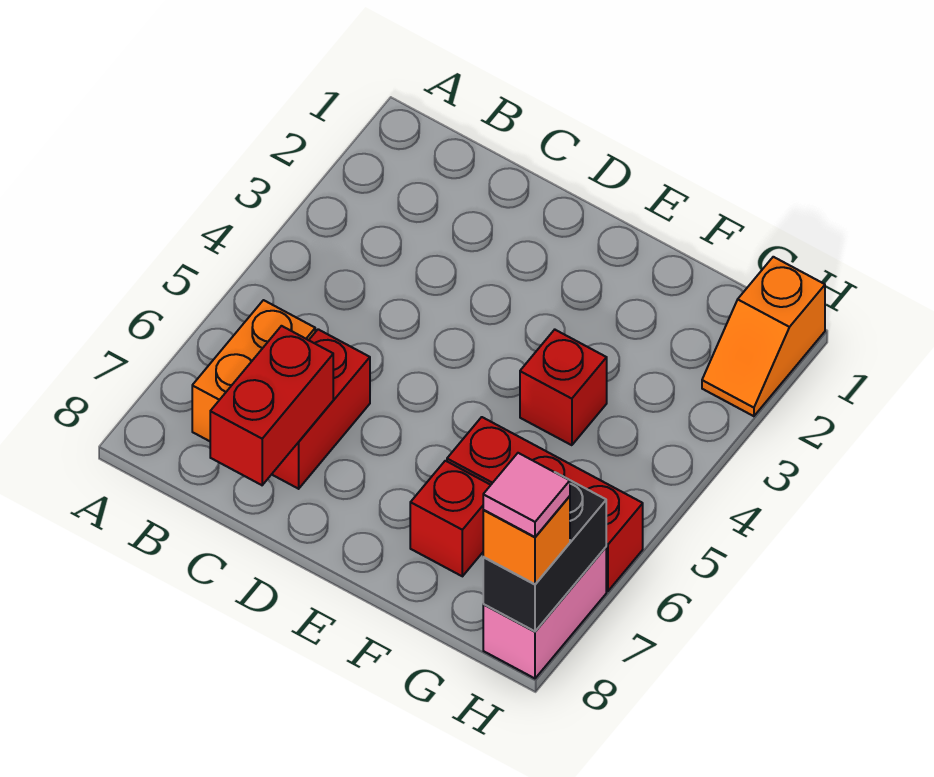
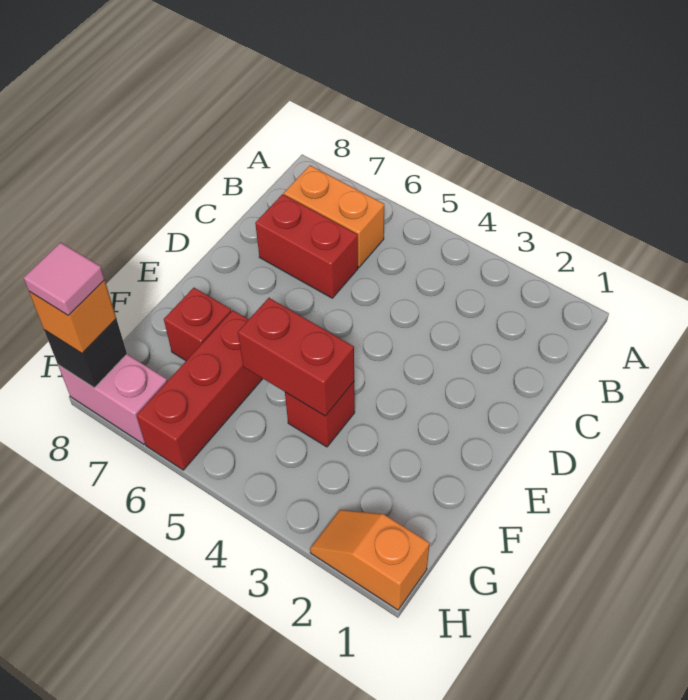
red brick C7:C8 level 2 -> red brick F4:F5 level 2
black brick H7:H8 level 2 -> black brick H8 level 2

